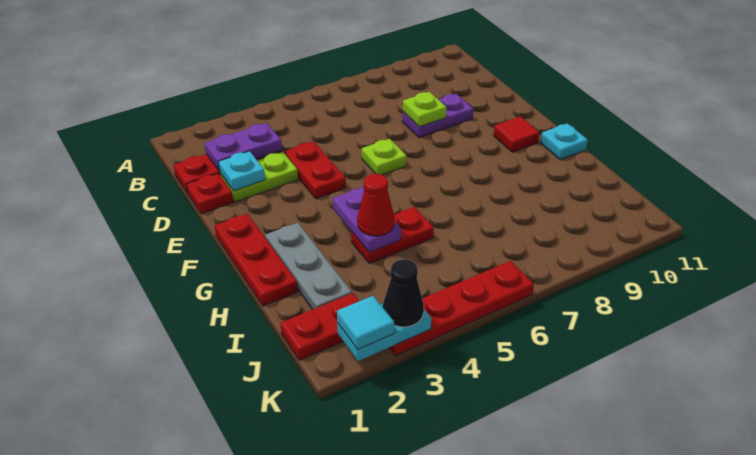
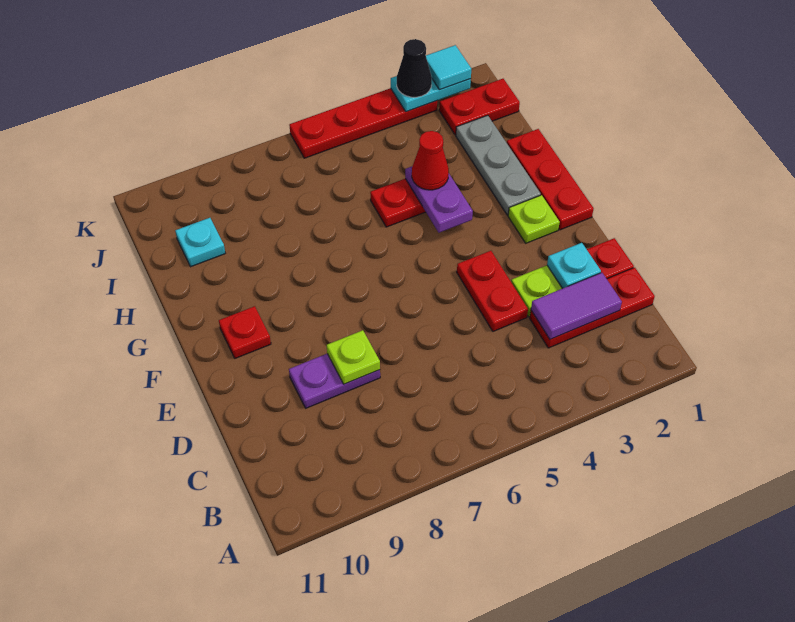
purple plate C2:C3 level 2 -> purple tile C2:C3 level 2
lime plate E6 level 1 -> lime plate F2 level 1
red tile F10 level 1 -> red plate F10 level 1
cyan plate G11 level 1 -> cyan plate I10 level 1

